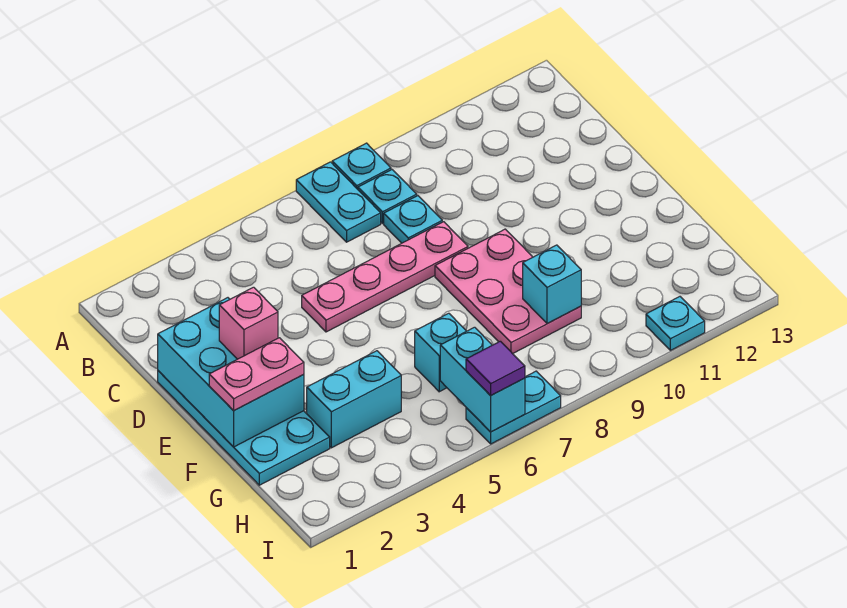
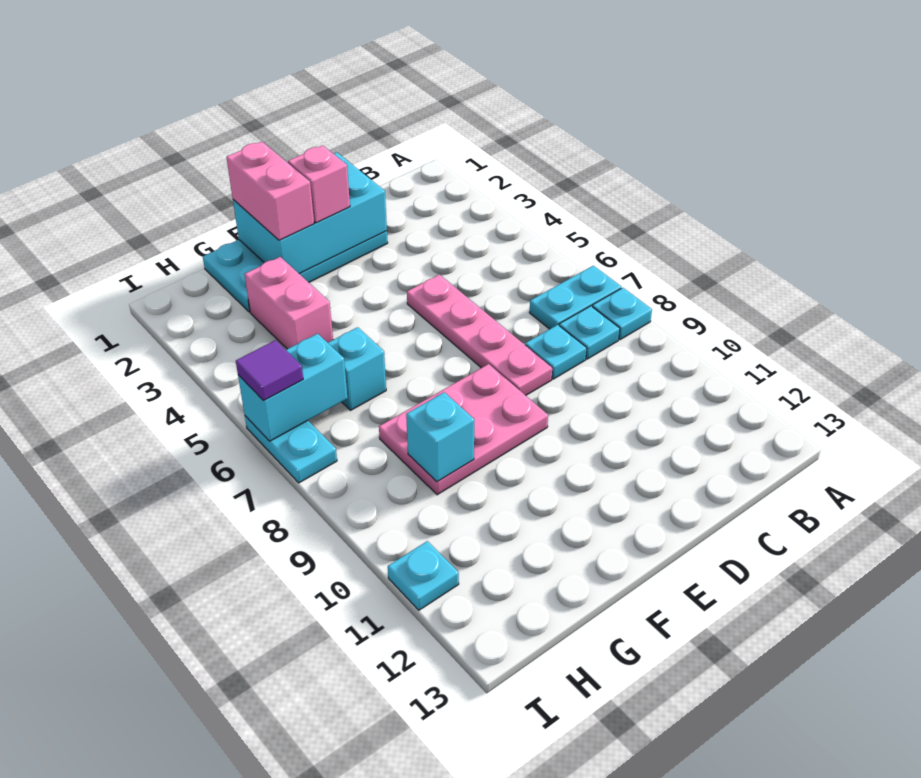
pink plate F1:F2 level 3 -> pink brick F1:F2 level 3
cyan brick G3:G4 level 1 -> pink brick G3:G4 level 1

